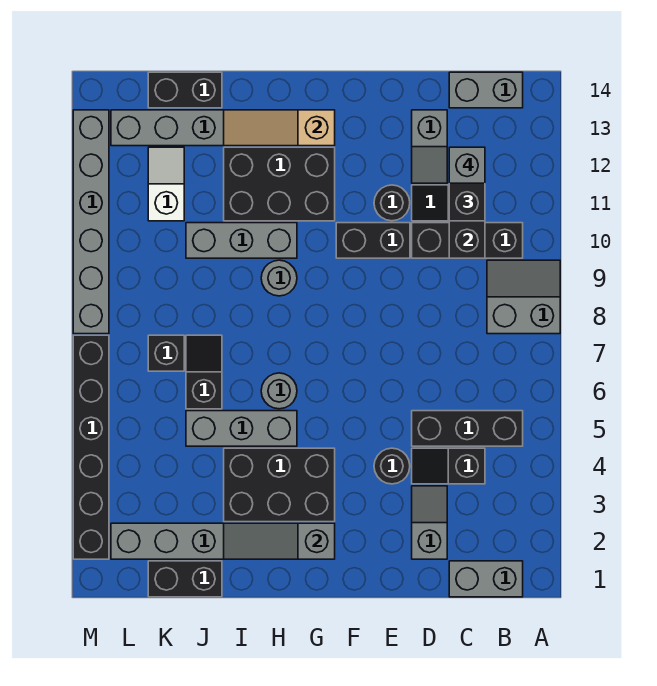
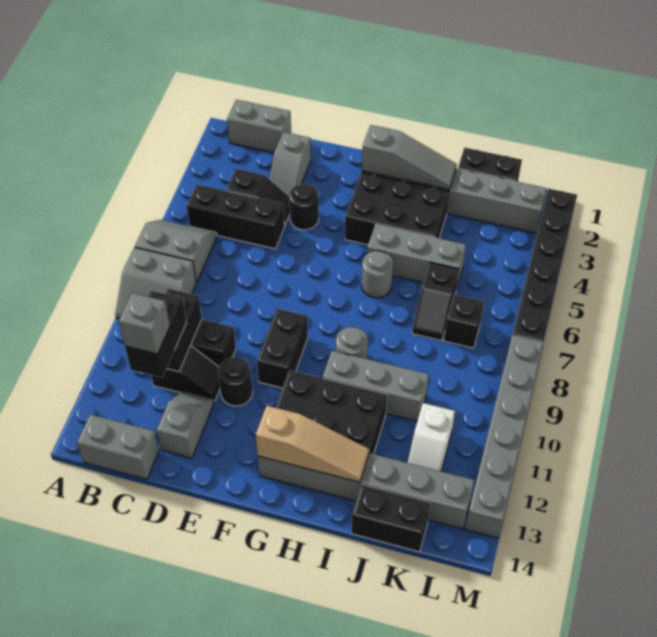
none -> grey slope A6:B7 level 1 top 7
black brick E10:F10 level 1 -> black brick F9:F10 level 1

